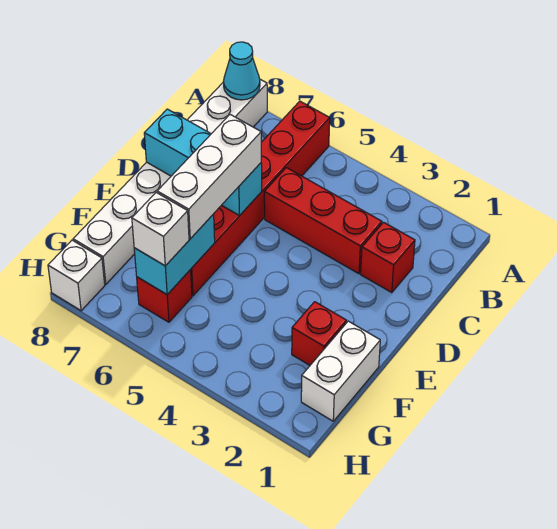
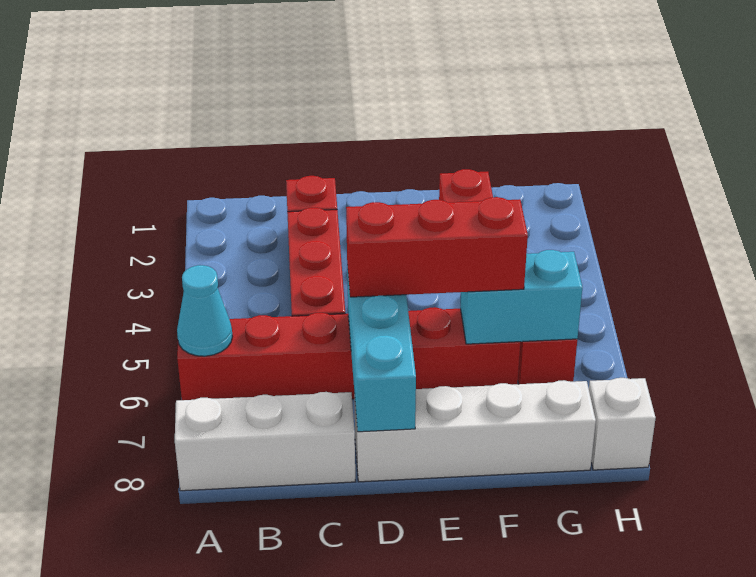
cyan cone A8 level 2 -> cyan cone A6 level 2
white brick D6:F6 level 3 -> red brick D6:F6 level 3
white brick F1:G1 level 1 -> none
white brick G6 level 3 -> none

